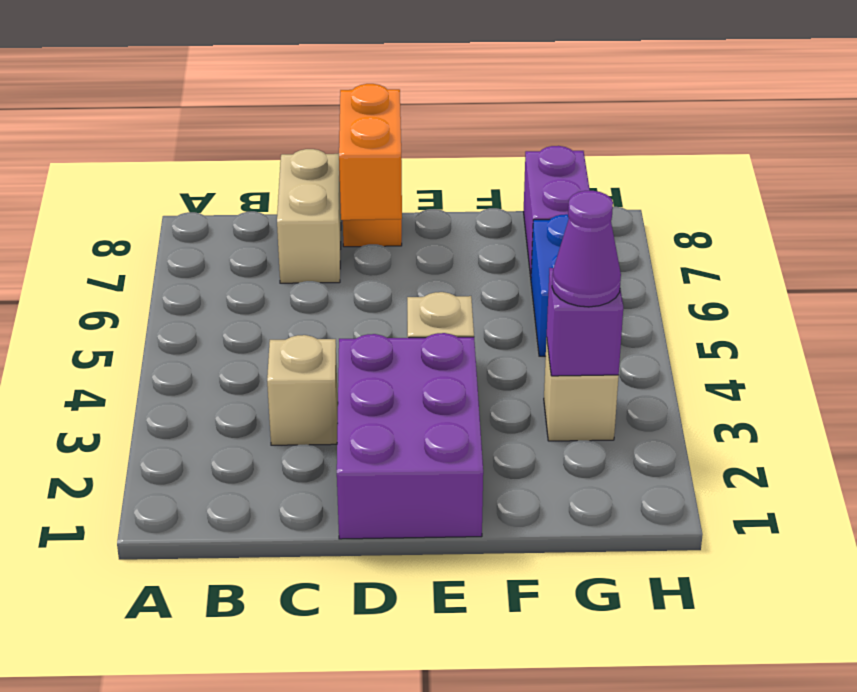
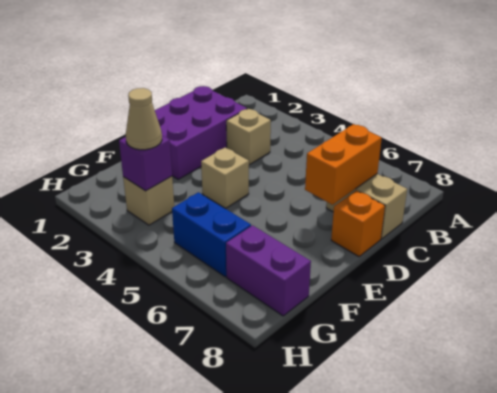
purple brick D1:E3 level 1 -> purple brick C1:E2 level 1
orange brick D7:D8 level 2 -> orange brick C7:D7 level 2
purple cone G3 level 3 -> tan cone G3 level 3

